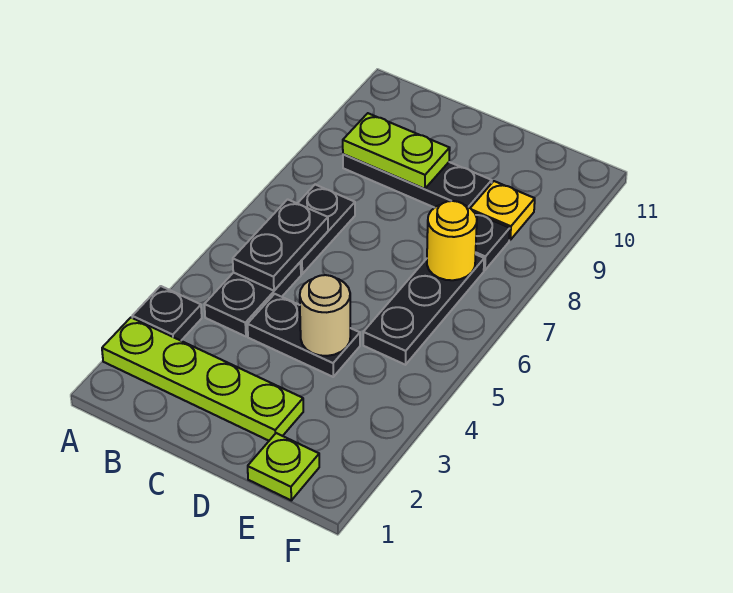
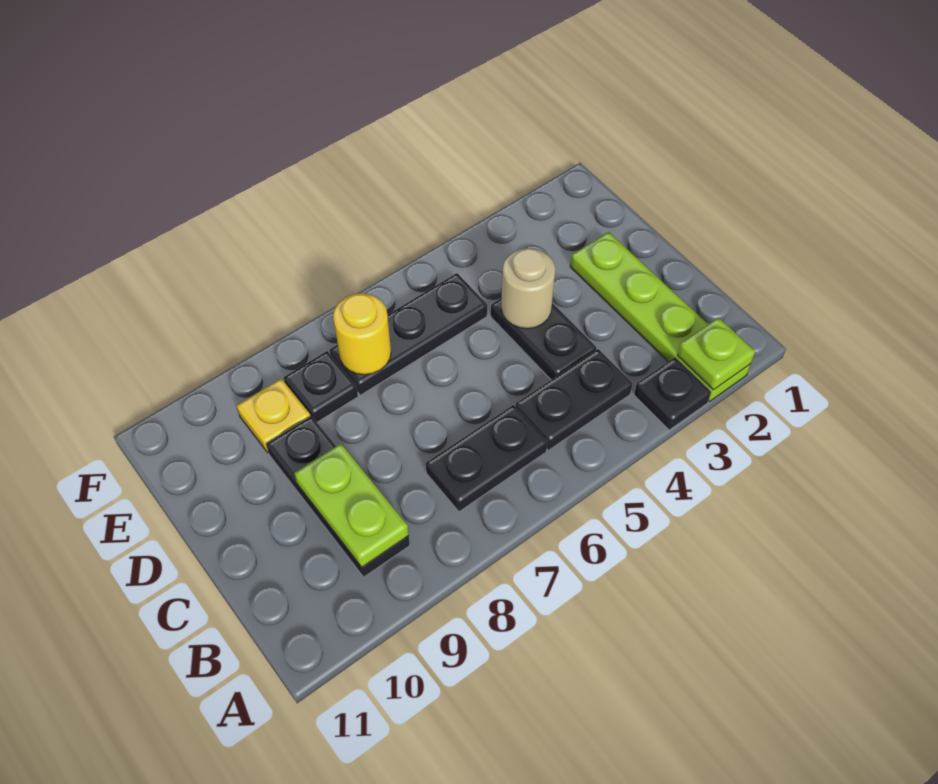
black plate B5:B6 level 2 -> none
lime plate E1 level 1 -> lime plate A2 level 2

